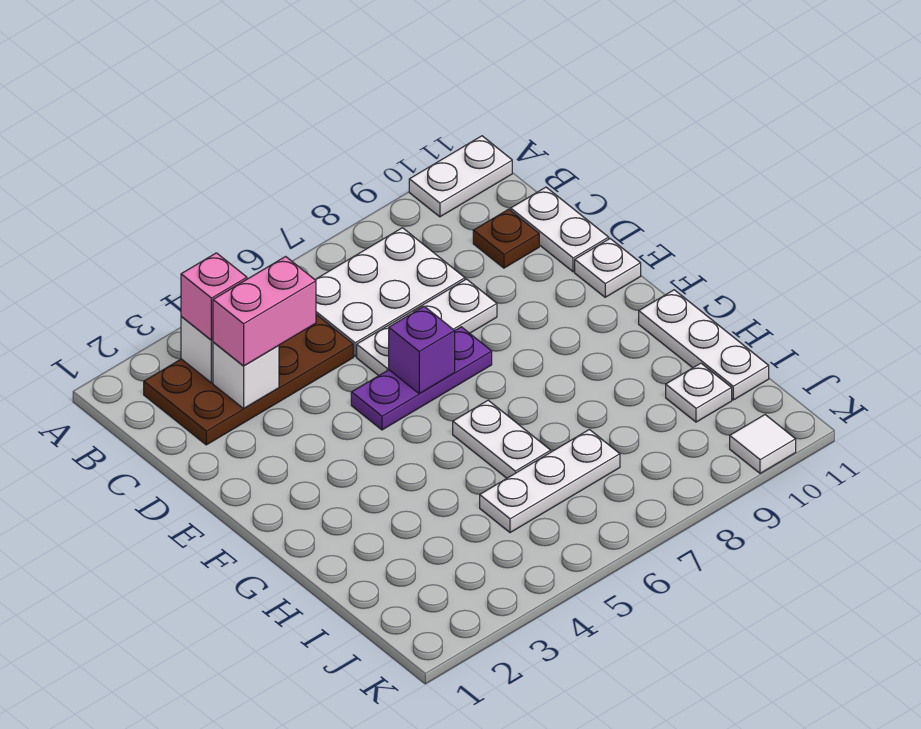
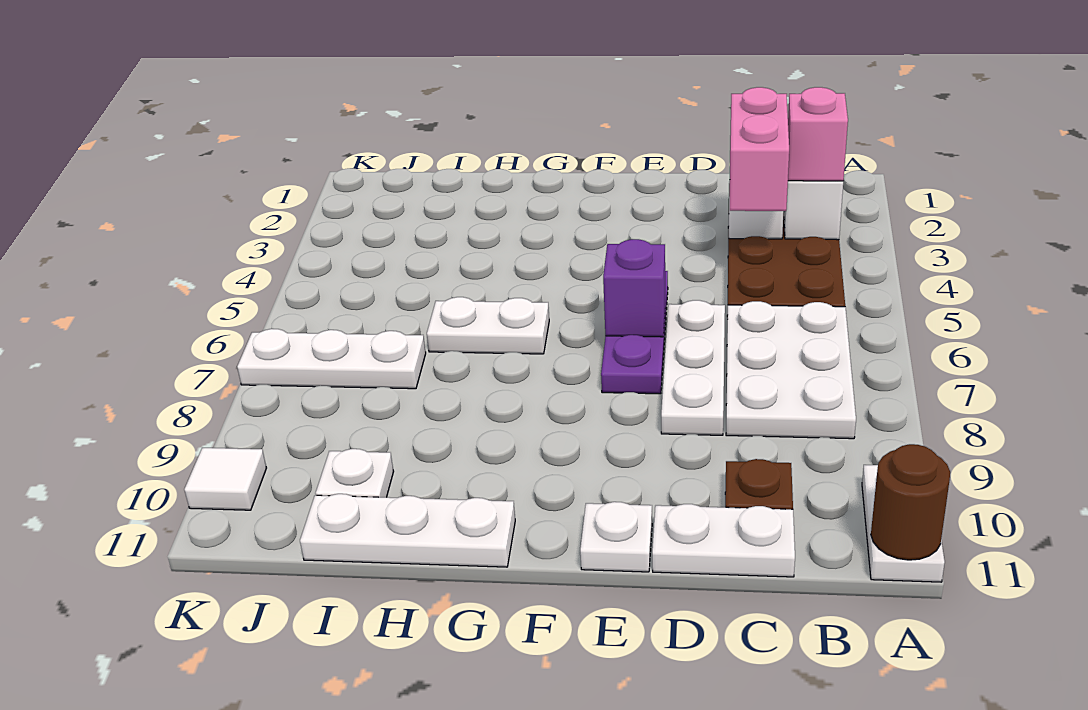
none -> brown round brick A11 level 2
white plate I5:I7 level 1 -> white plate I7:K7 level 1

